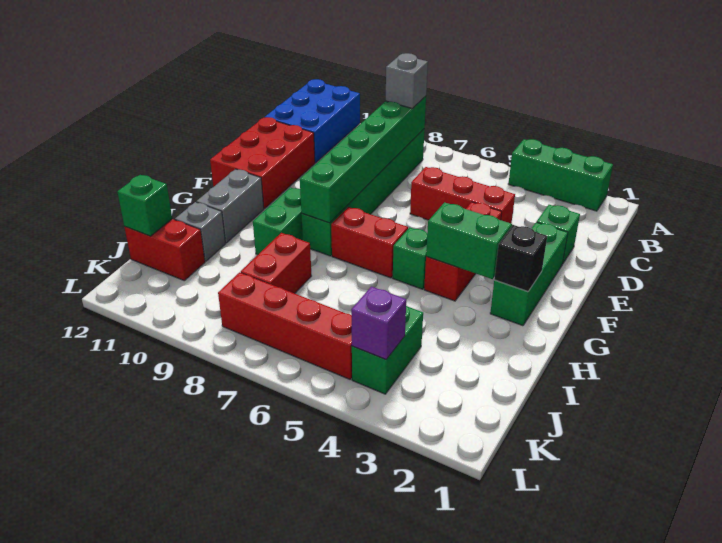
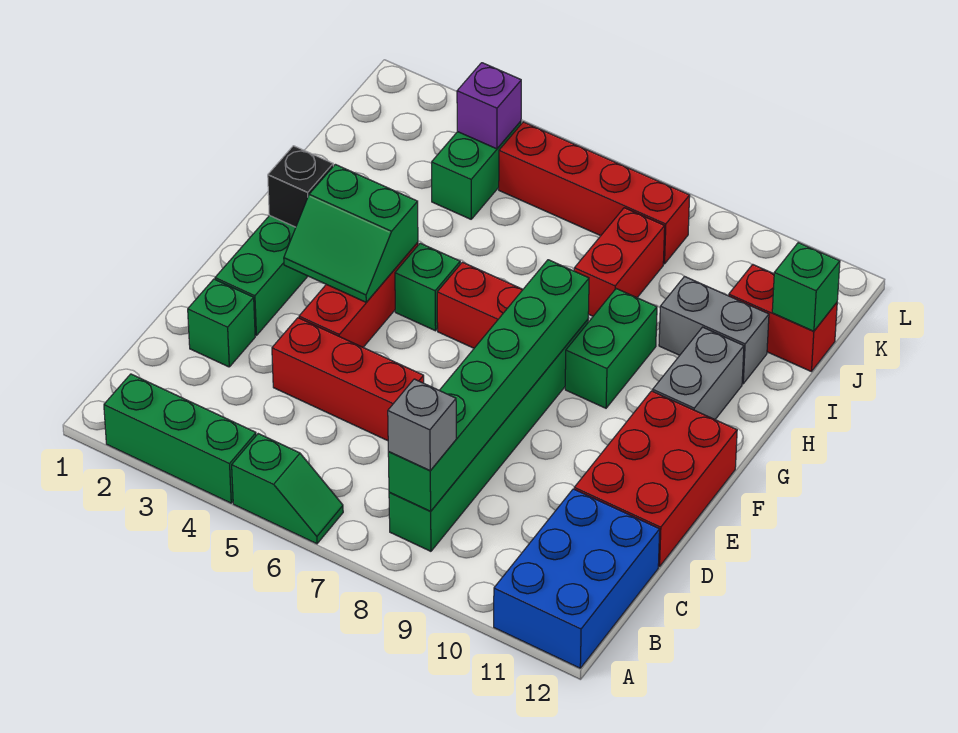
none -> green slope A5:A6 level 1 top 5
grey brick I11 level 1 -> grey brick I10:I11 level 1

